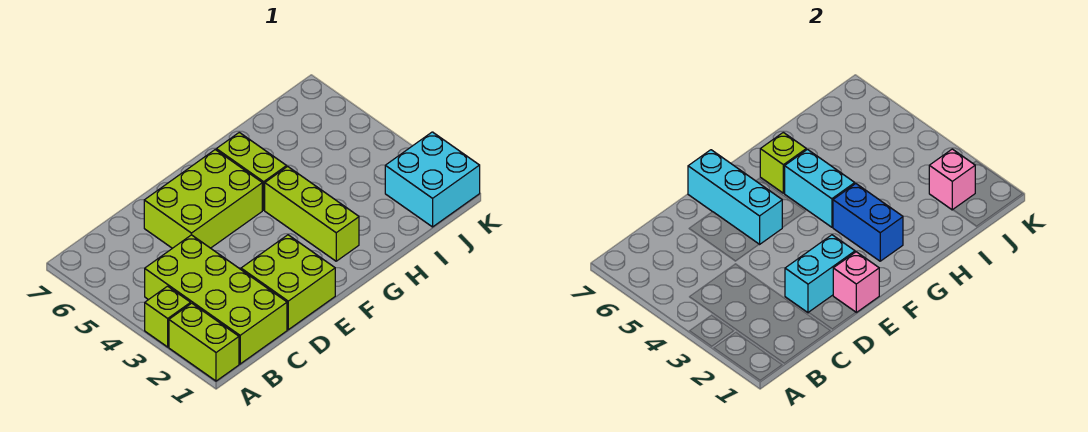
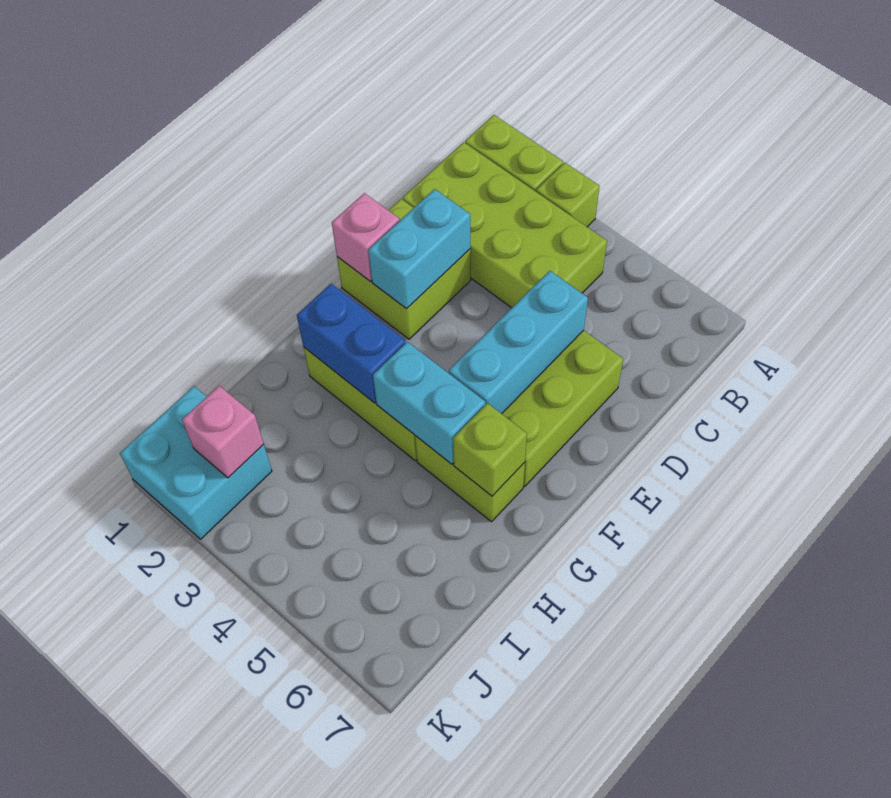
cyan brick E5:E7 level 2 -> cyan brick D5:F5 level 2

